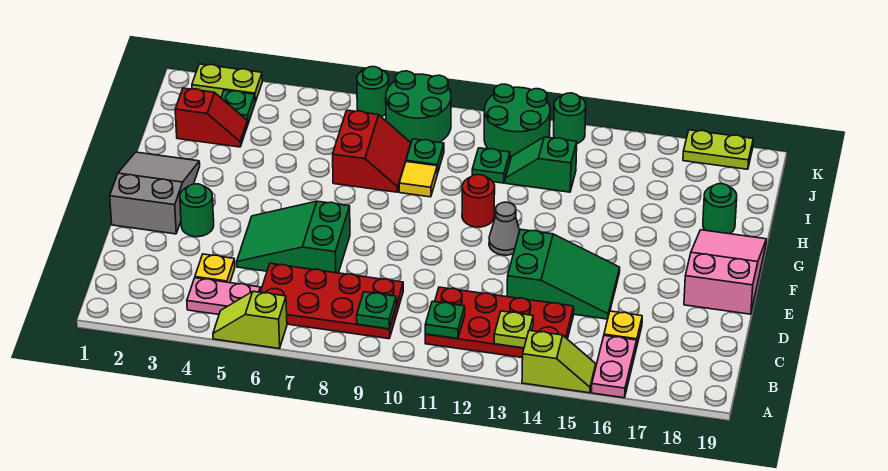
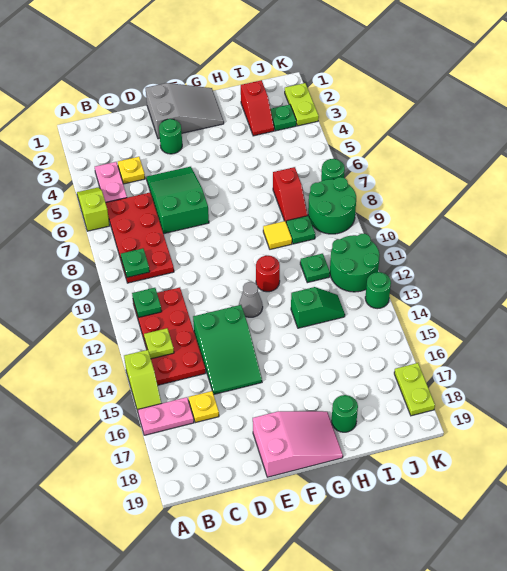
red slope H7:I8 level 1 top 7 -> red slope I7:I8 level 1 top 7
green slope I12:I13 level 1 top 13 -> green slope H13:I13 level 1 top H

